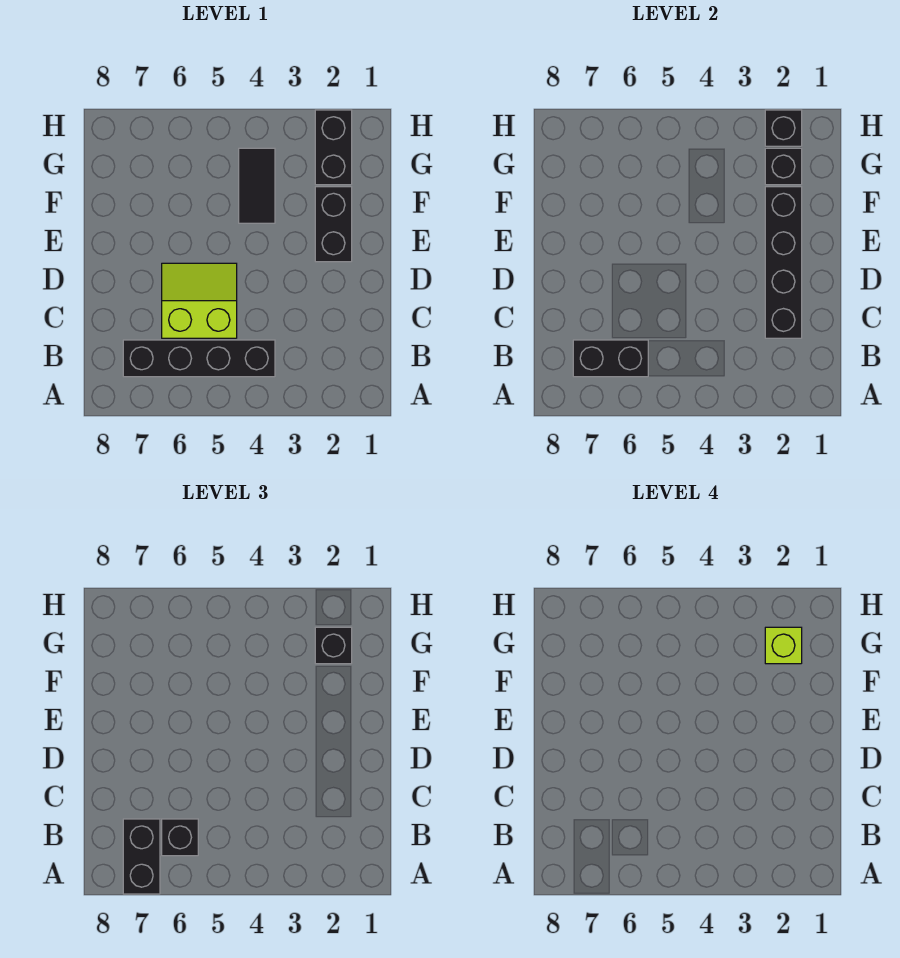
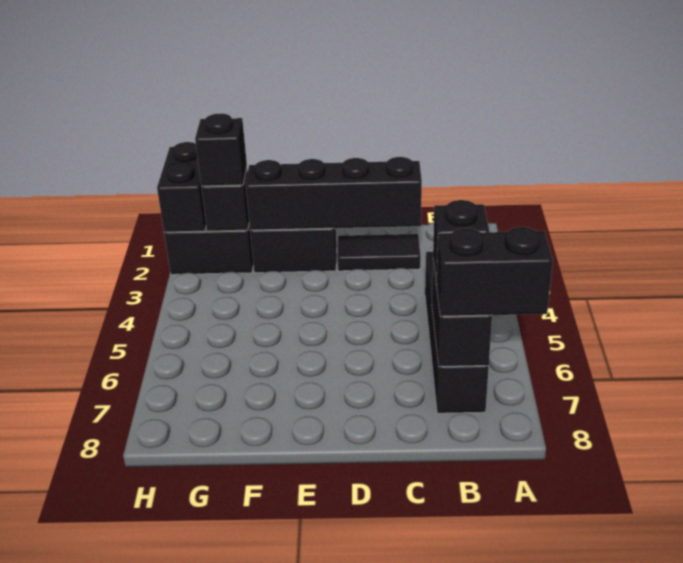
lime slope C5:D6 level 1 top C -> none
black tile F4:G4 level 1 -> black tile C2:D2 level 1
lime brick G2 level 4 -> none
black brick H2 level 2 -> black brick H1:H2 level 2

